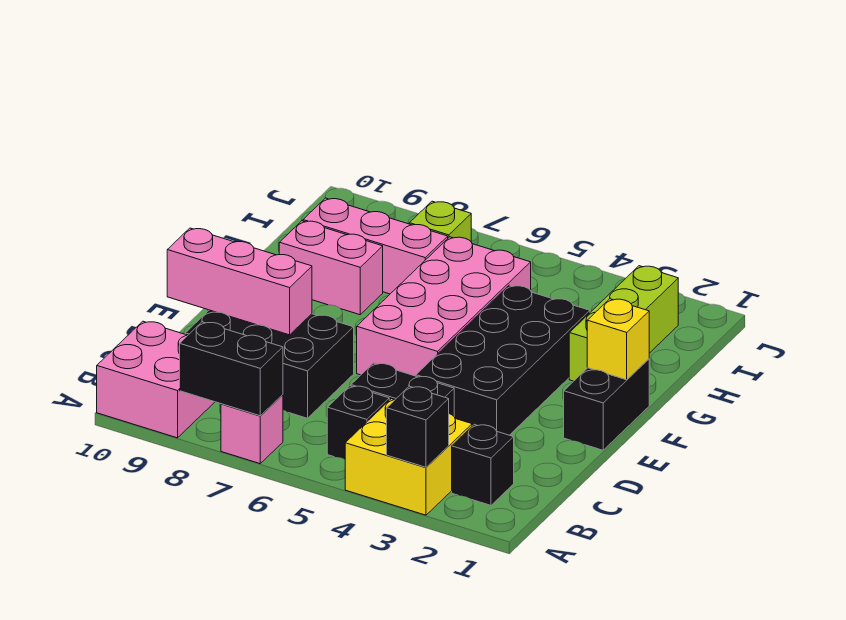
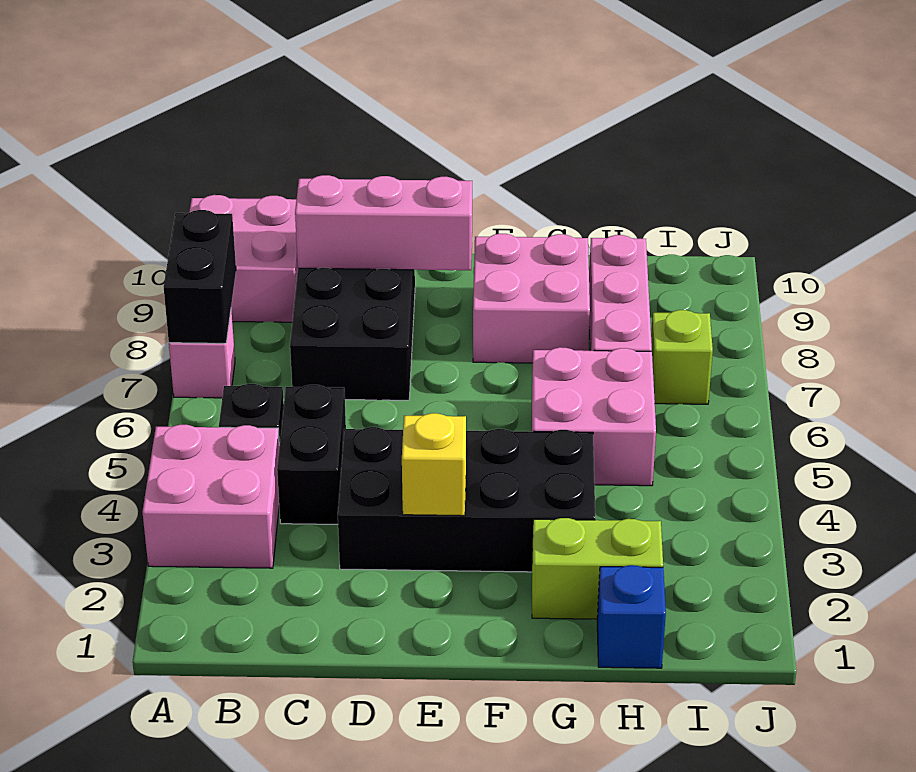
yellow brick A3:B4 level 1 -> pink brick A3:B4 level 1
black brick A3 level 2 -> none
black brick B2 level 1 -> none
pink brick D8:D10 level 2 -> pink brick C9:E9 level 2
black brick E1:F1 level 1 -> none
pink brick E5:H6 level 1 -> pink brick G5:H6 level 1
yellow brick F1 level 2 -> yellow brick E3 level 2
lime brick G2:I2 level 1 -> lime brick G2:H2 level 1
pink brick G8:G9 level 1 -> pink brick F8:G9 level 1
none -> blue brick H1 level 1

